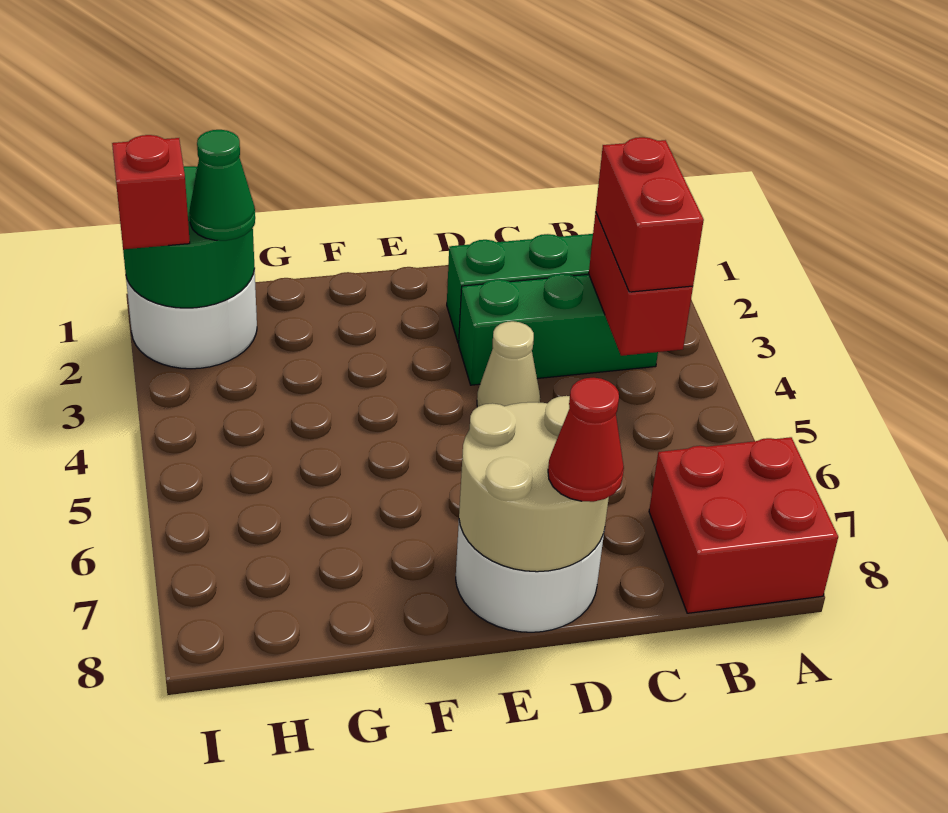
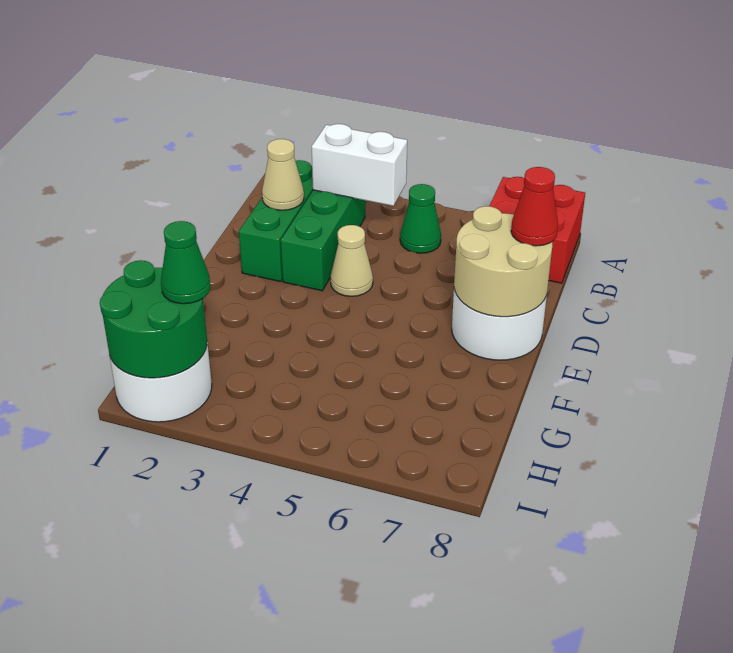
red brick B3:B4 level 2 -> white brick B3:B4 level 2
red brick B3:B4 level 3 -> none
none -> green cone B5 level 1
none -> tan cone C2 level 2
red brick I2 level 3 -> none

